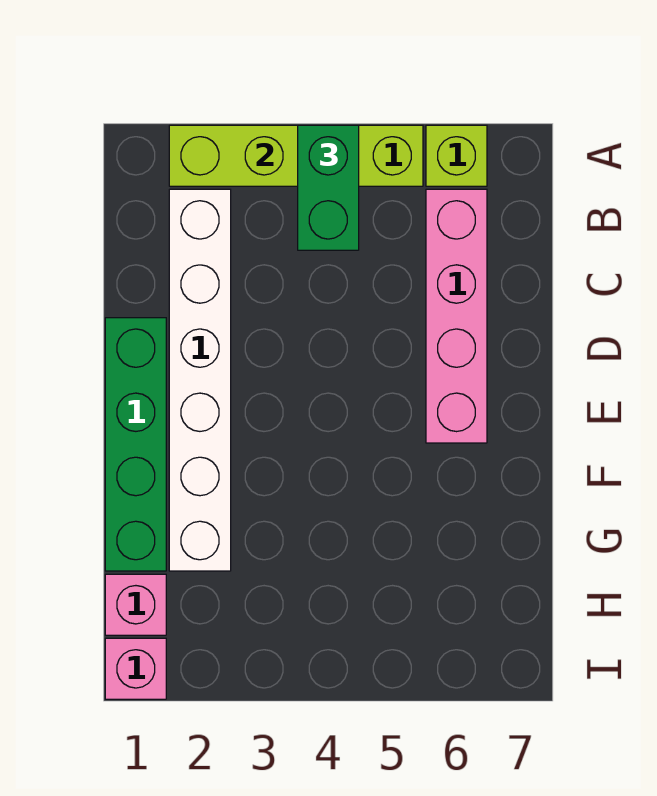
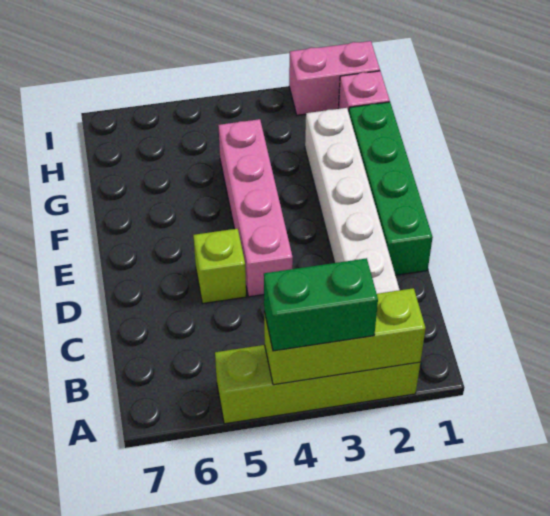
green brick A4:B4 level 3 -> green brick A3:A4 level 3
lime brick A6 level 1 -> lime brick D5 level 1
pink brick B6:E6 level 1 -> pink brick D4:G4 level 1
pink brick I1 level 1 -> pink brick I1:I2 level 1

